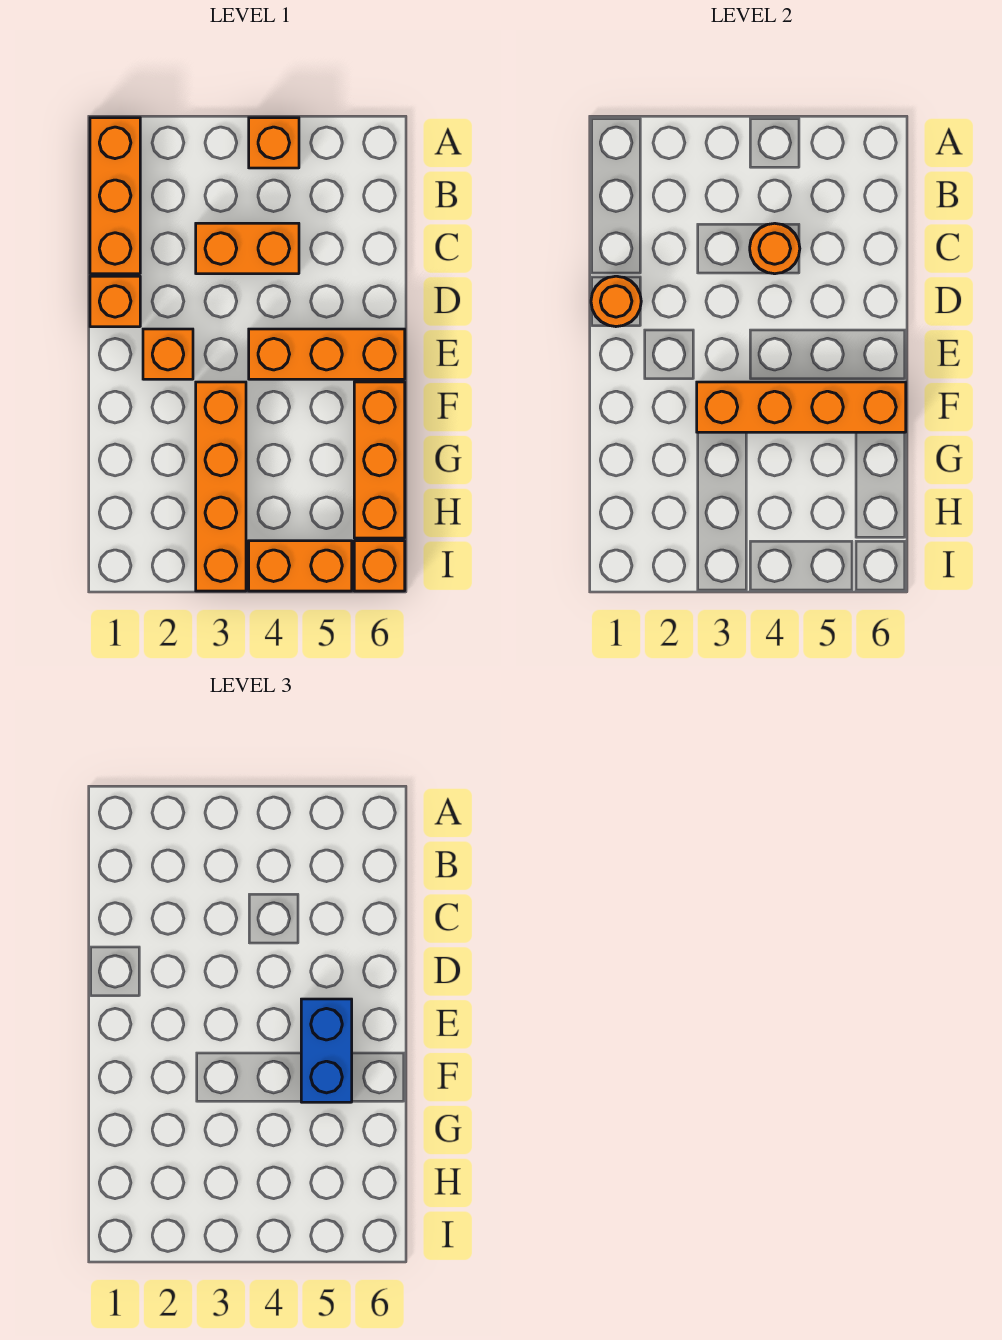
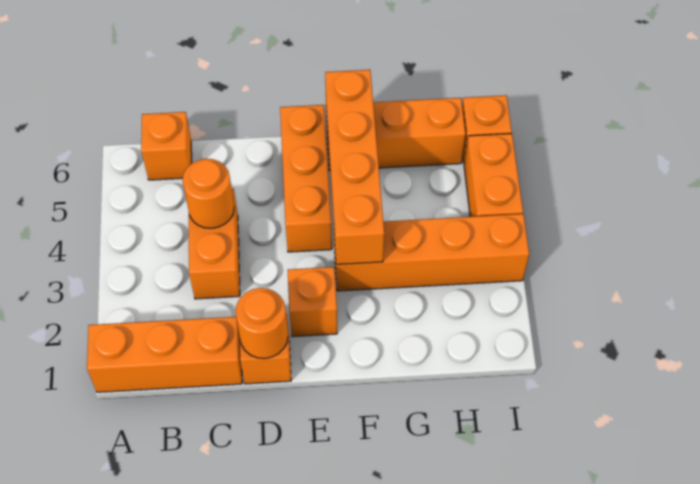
orange brick A4 level 1 -> orange brick B6 level 1
blue brick E5:F5 level 3 -> none

